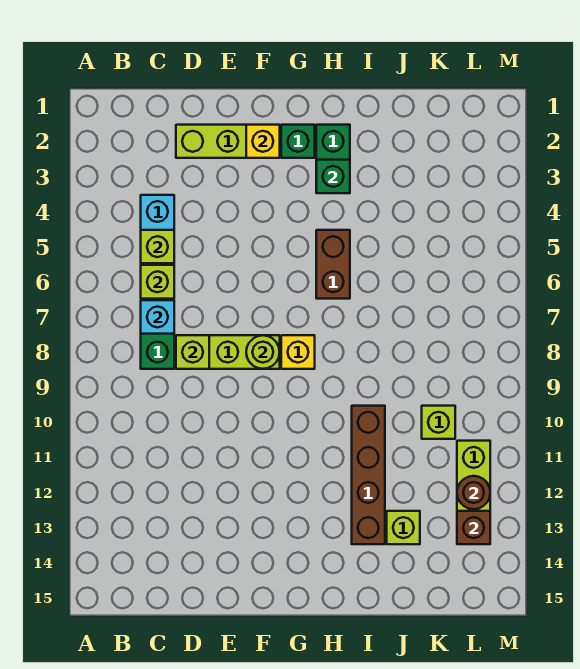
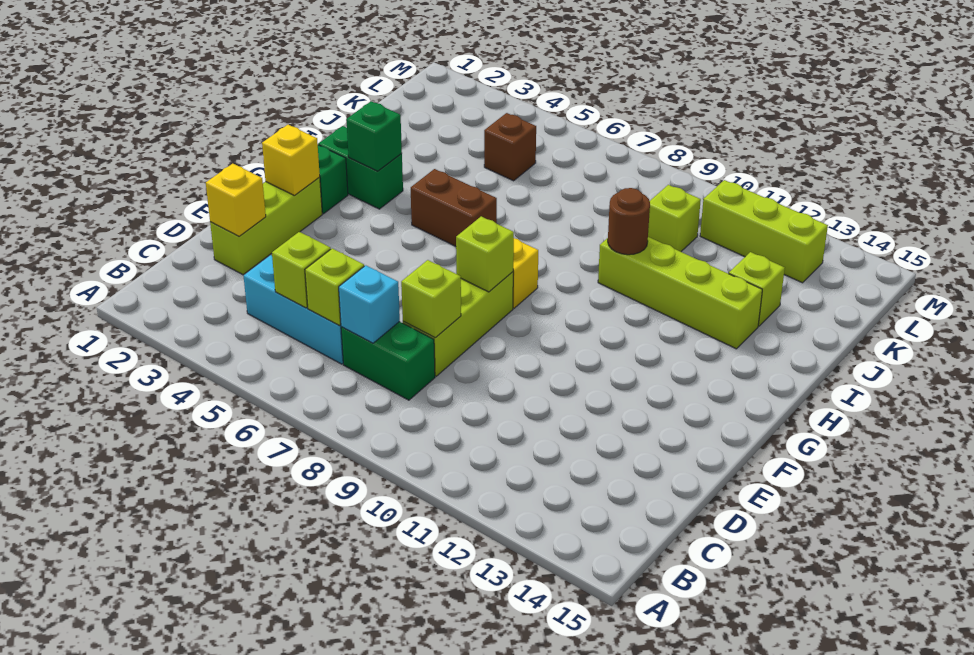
none -> yellow brick D2 level 2
lime round brick F8 level 2 -> lime brick F8 level 2
brown brick I10:I13 level 1 -> lime brick I10:I13 level 1
brown round brick L12 level 2 -> brown round brick I10 level 2
brown brick L13 level 2 -> brown brick K5 level 1

